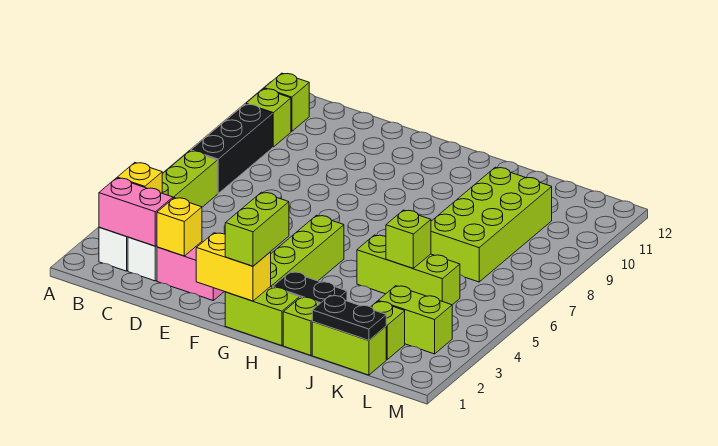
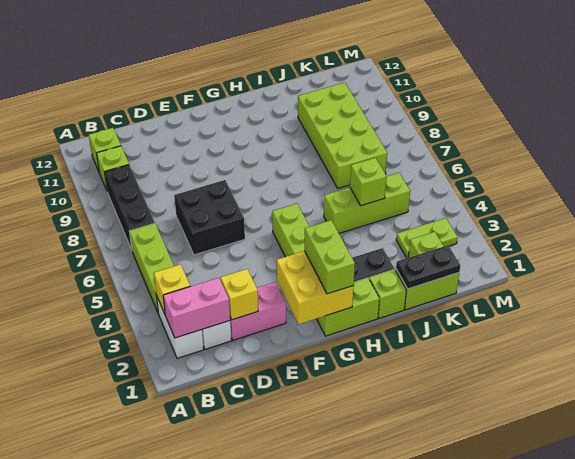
none -> black brick D6:E7 level 1
yellow brick F1:G1 level 2 -> yellow brick F1:G2 level 2
lime brick K3:L3 level 1 -> lime plate K3:L3 level 1

